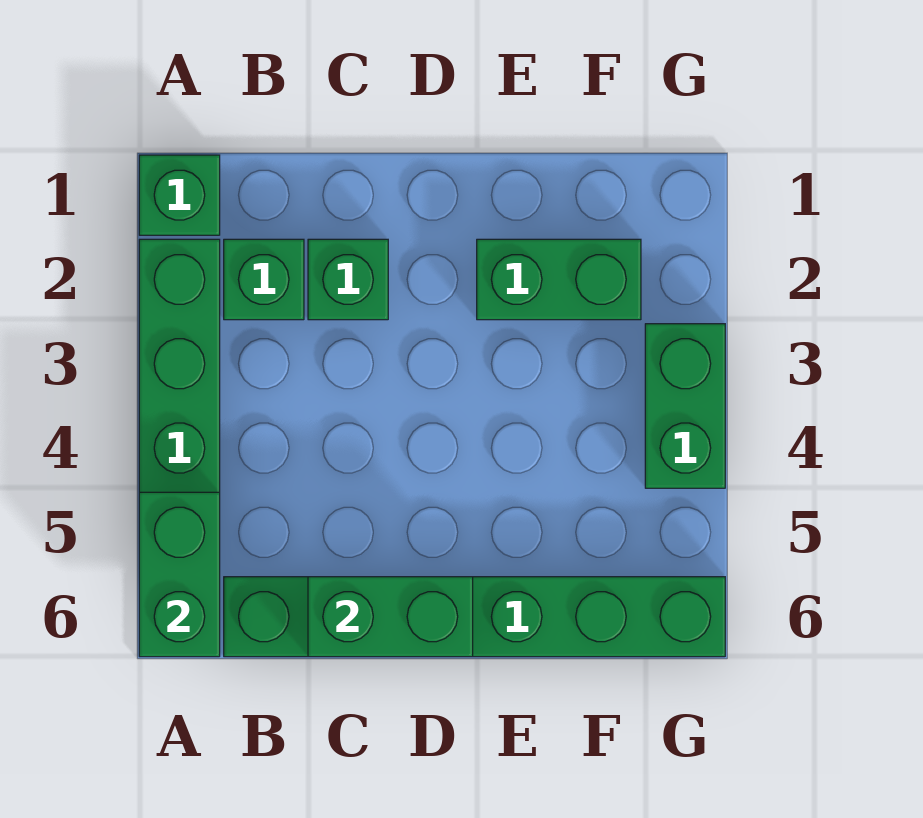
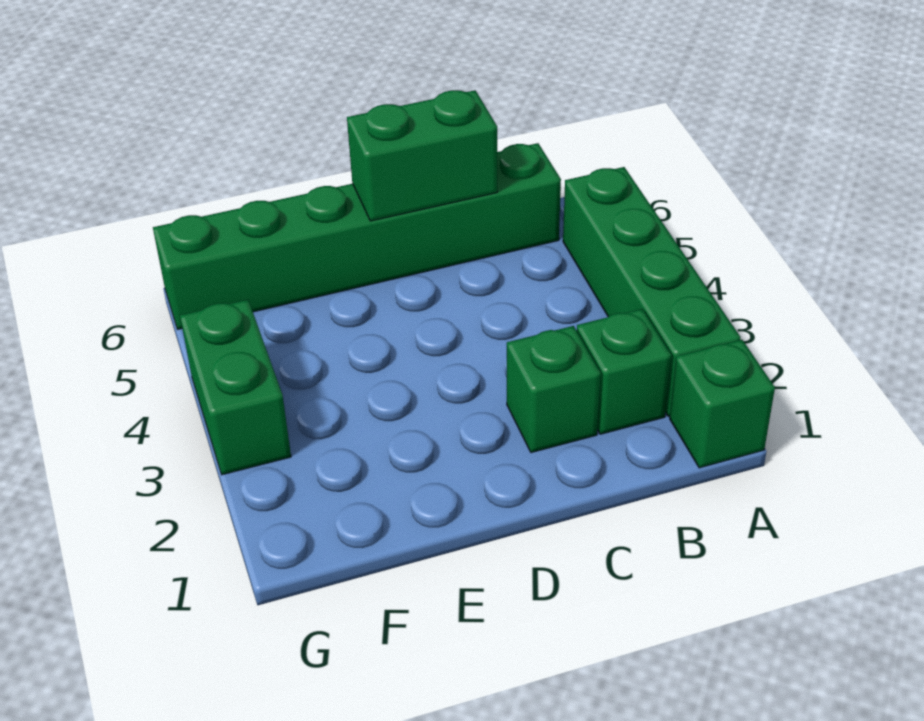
green brick A5:A6 level 2 -> none
green brick E2:F2 level 1 -> none

